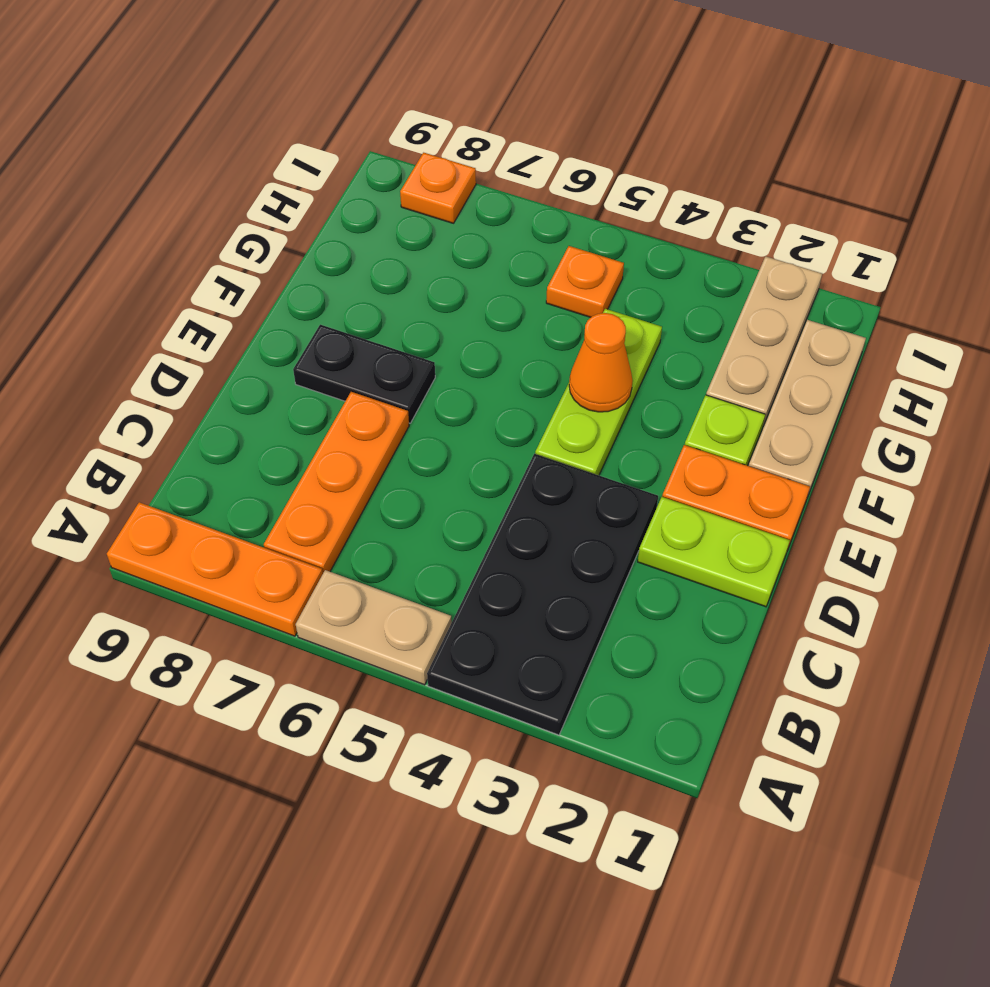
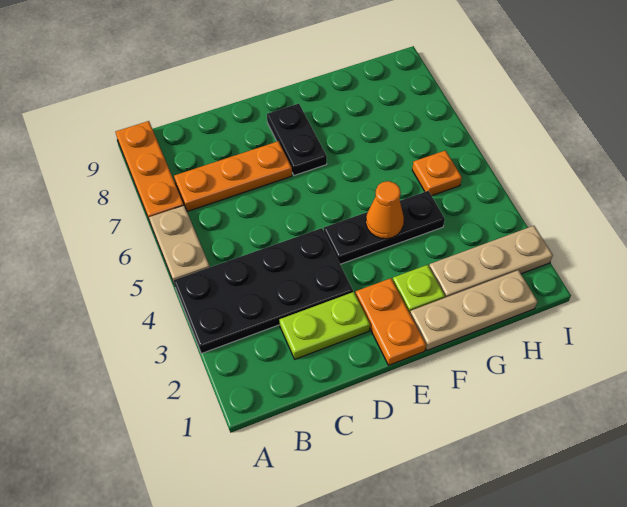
lime plate D1:D2 level 1 -> lime plate C2:D2 level 1
lime plate E4:G4 level 1 -> black plate E4:G4 level 1
orange plate I8 level 1 -> none

